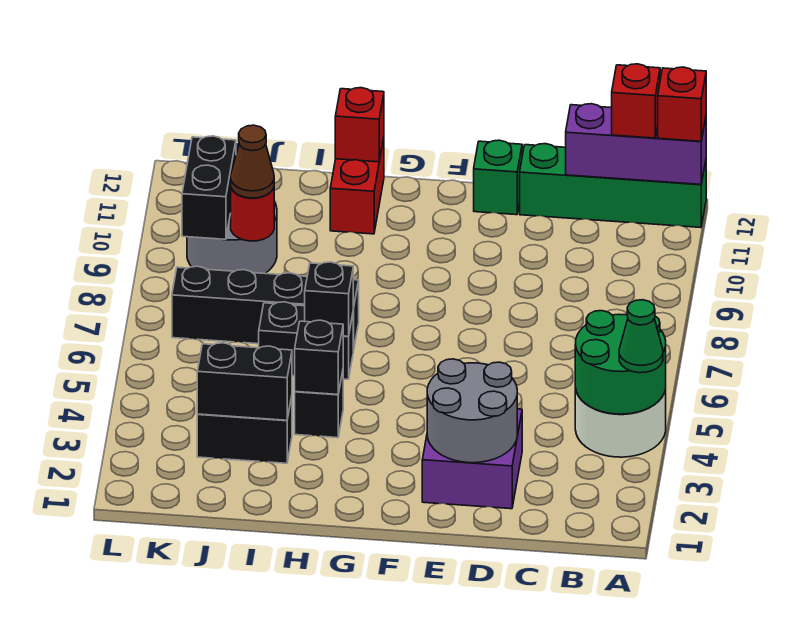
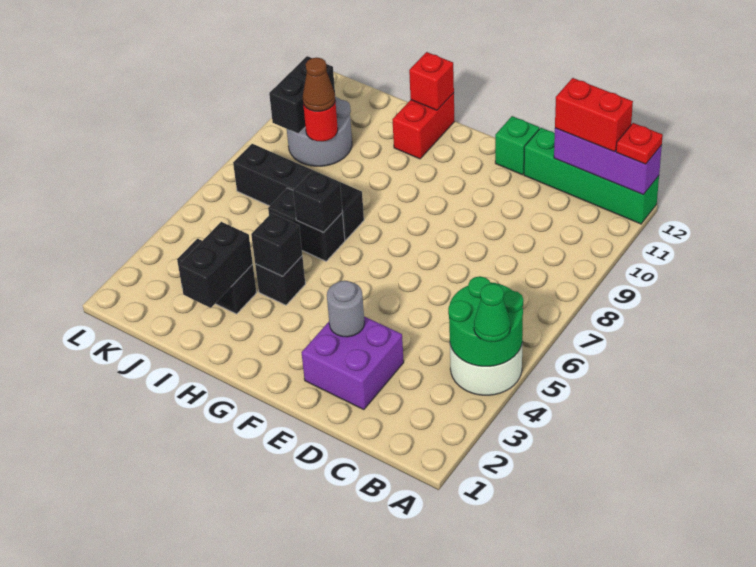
red brick A12 level 3 -> red plate A12 level 3
red brick B12 level 3 -> red brick B12:C12 level 3
grey round brick D2:E3 level 2 -> grey round brick E3 level 2
black brick I3:J3 level 2 -> black brick I2:I3 level 2

